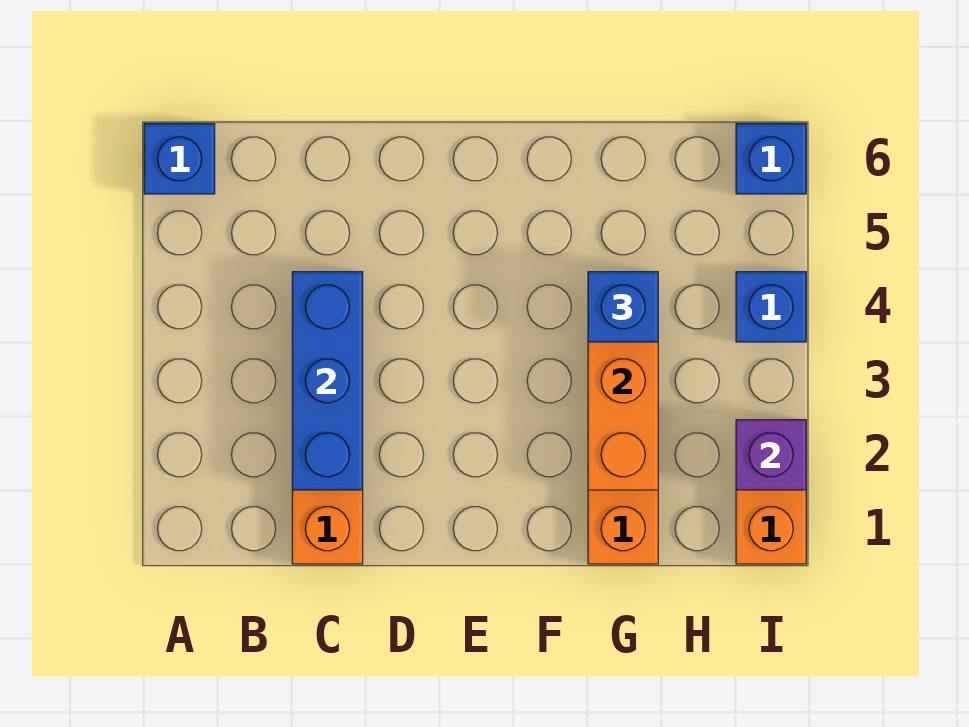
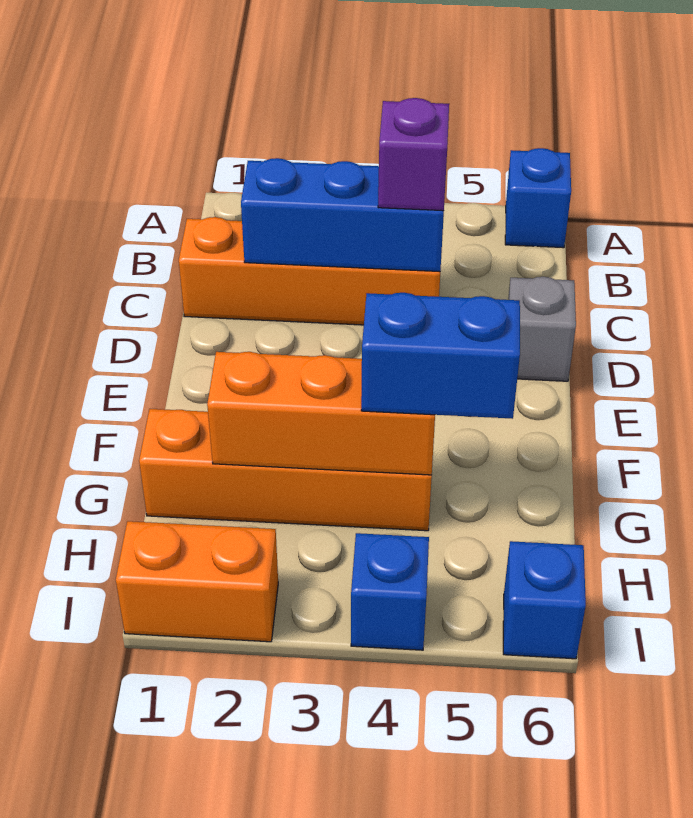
none -> grey brick D6 level 1
blue brick G4 level 3 -> blue brick G4:G5 level 3
purple brick I2 level 2 -> purple brick C4 level 3

